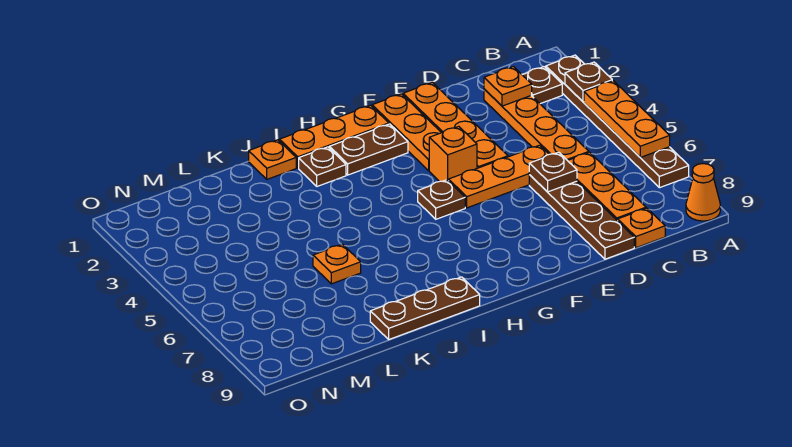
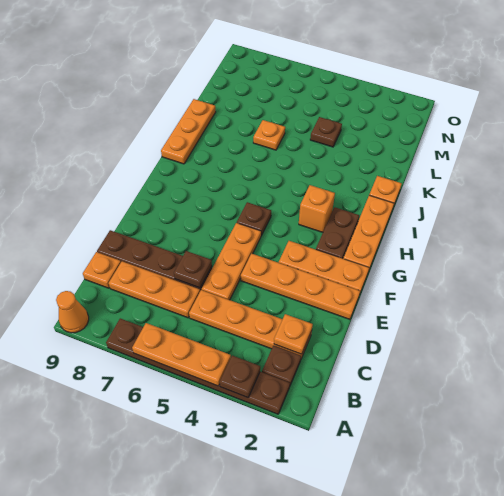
orange brick F4 level 1 -> orange brick H3 level 1
brown plate I2 level 1 -> brown plate L4 level 1
brown plate I9:K9 level 1 -> orange plate I9:K9 level 1

